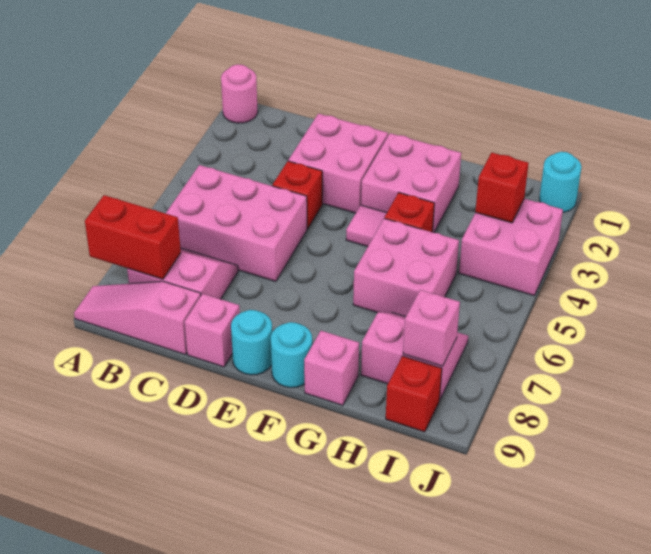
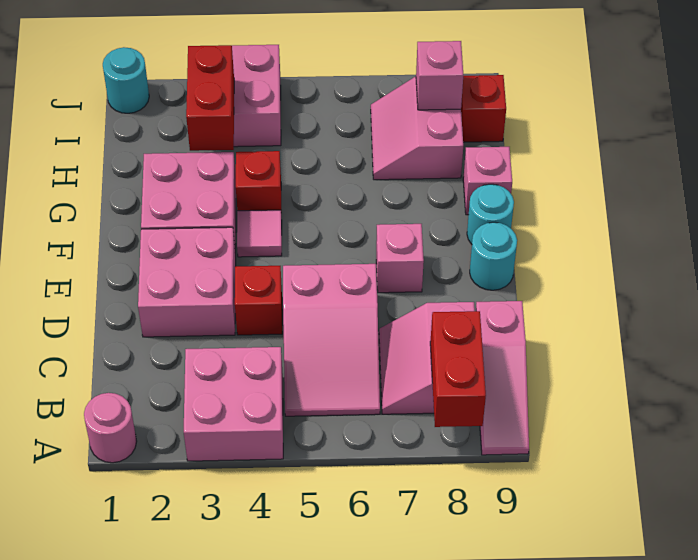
pink brick B5:D6 level 1 -> pink slope B5:D6 level 1 top D
pink brick D9 level 1 -> pink brick E7 level 1
pink brick G5:H6 level 1 -> pink brick A3:B4 level 1
red brick I3 level 2 -> red brick H3:I3 level 2

